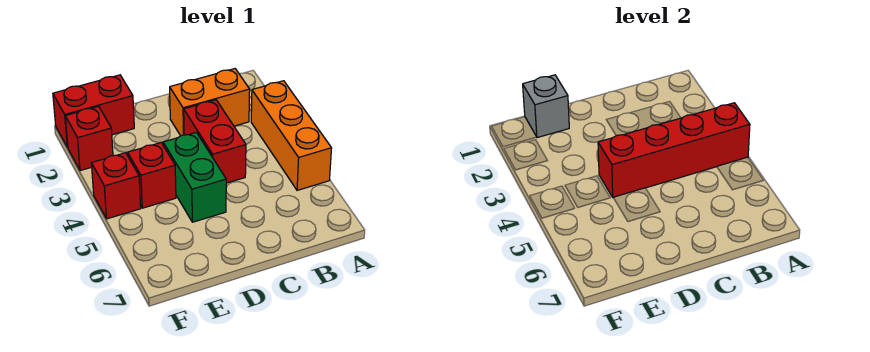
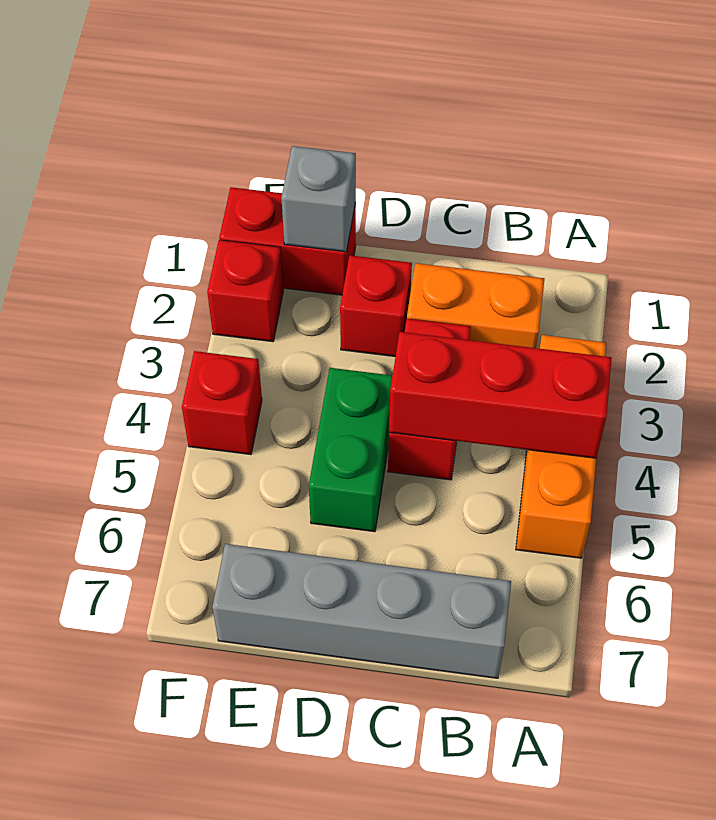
red brick A4:D4 level 2 -> red brick A4:C4 level 2
none -> grey brick B7:E7 level 1
red brick E4 level 1 -> red brick D2 level 1

